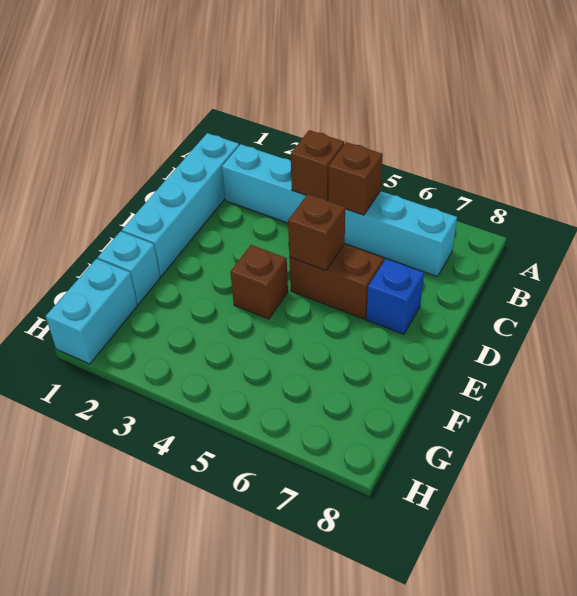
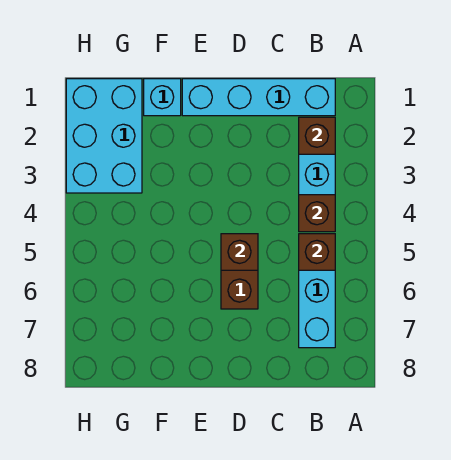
blue brick D7 level 1 -> none
brown brick E4 level 1 -> brown brick B2 level 2
cyan brick G1:H1 level 1 -> cyan brick G1:H3 level 1

